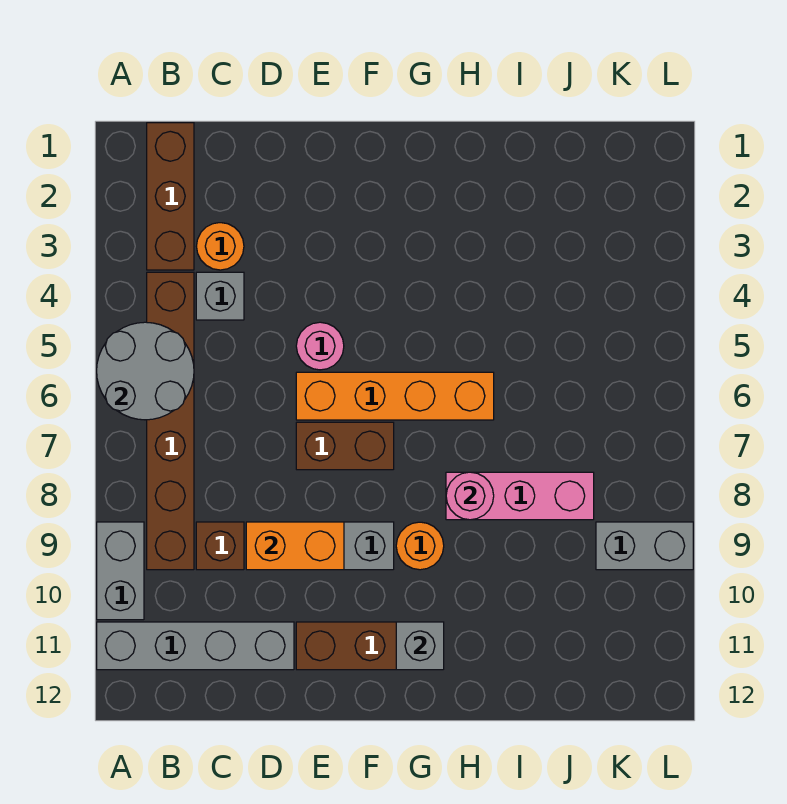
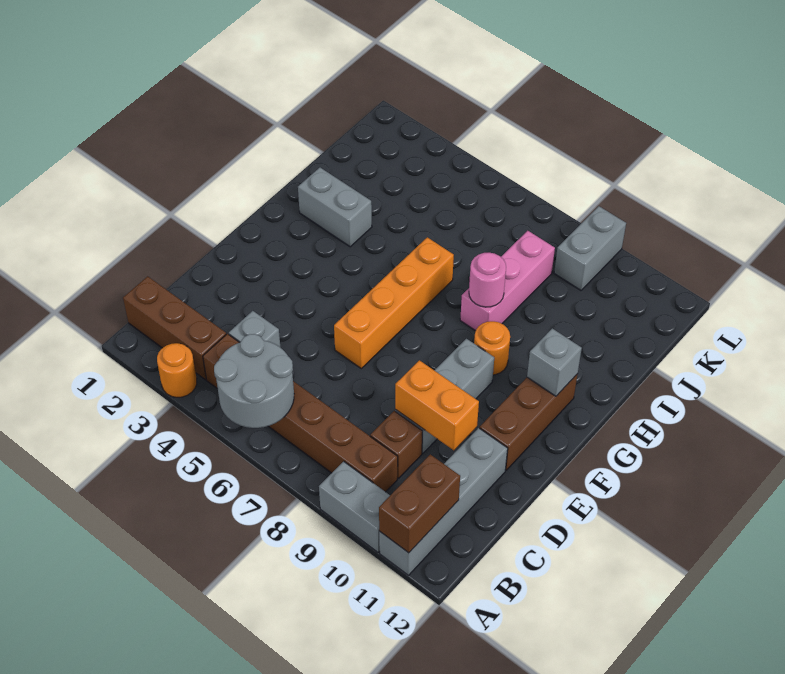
orange round brick C3 level 1 -> orange round brick A3 level 1
orange brick D9:E9 level 2 -> orange brick D9:D10 level 2
pink round brick E5 level 1 -> none
brown brick E7:F7 level 1 -> brown brick A11:B11 level 2
none -> grey brick H2:H3 level 1

